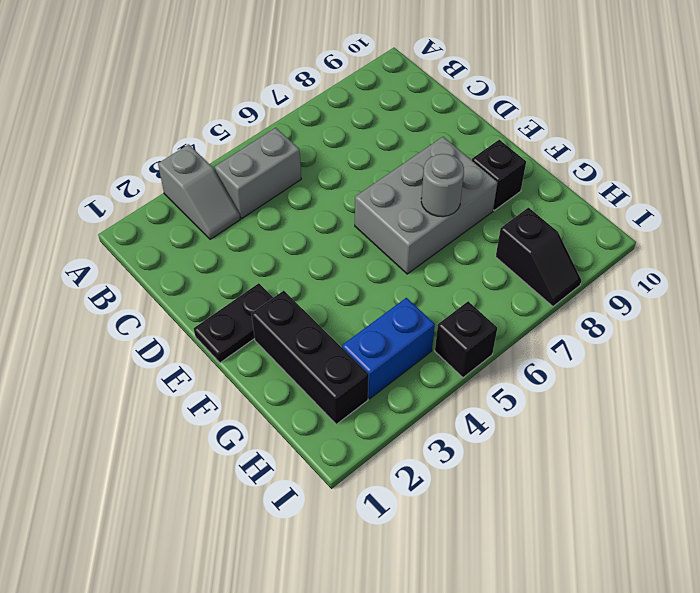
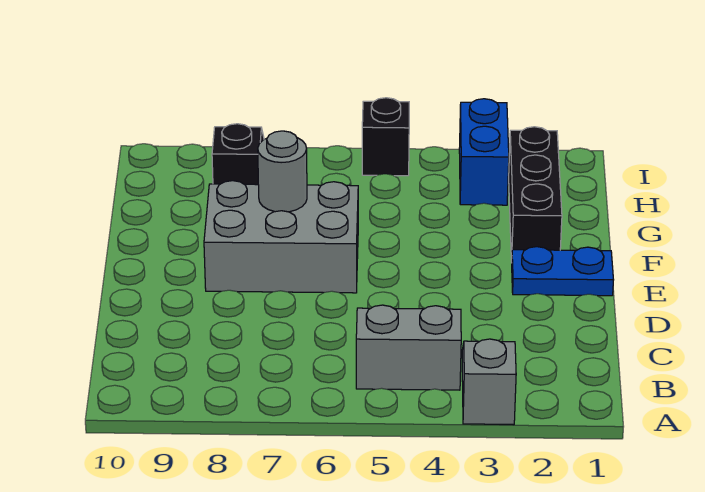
black plate E1:E2 level 1 -> blue plate E1:E2 level 1
black brick F9 level 1 -> none
blue brick H3:H4 level 1 -> blue brick H3:I3 level 1

